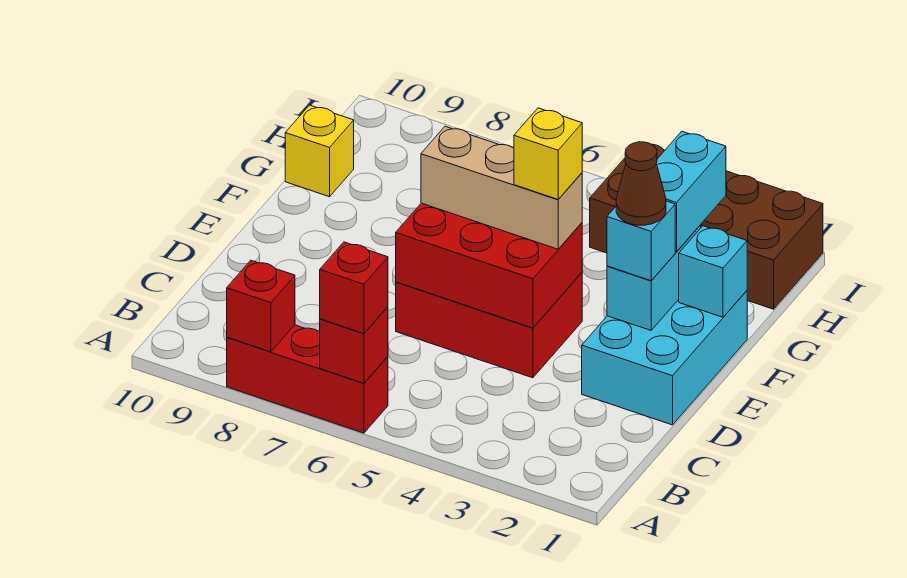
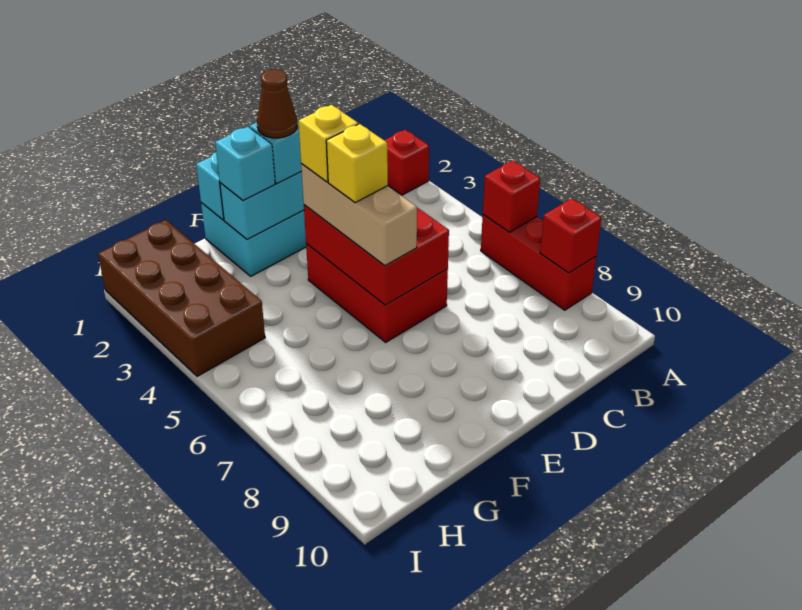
red brick A6 level 3 -> red brick A2 level 1
cyan brick F2:G2 level 3 -> cyan brick F2 level 3
yellow brick G10 level 1 -> yellow brick E5 level 4

